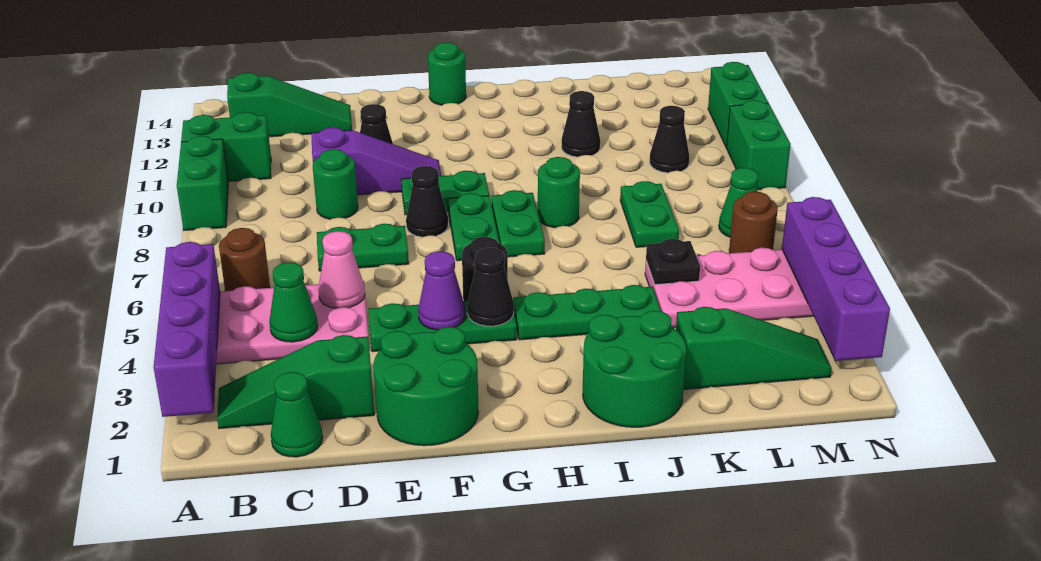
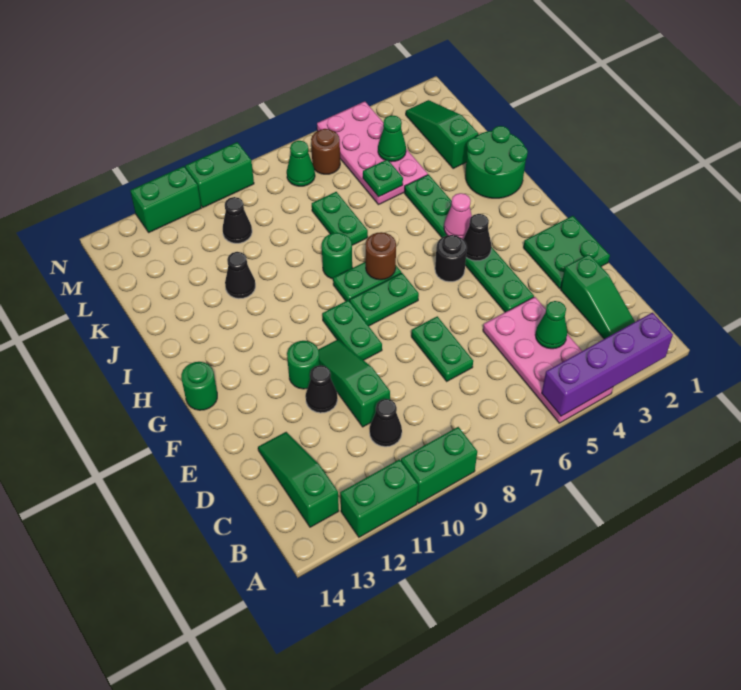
green brick A11:B11 level 1 -> green brick A11:A12 level 1
brown round brick B6 level 1 -> brown round brick H7 level 2
green cone C1 level 1 -> green cone L4 level 2
pink cone D5 level 2 -> pink cone H4 level 2
green round brick D9 level 1 -> green round brick F11 level 1
purple slope D10:F10 level 1 top D -> green slope D10:F10 level 1 top D
green round brick E1:F2 level 1 -> green plate E1:F2 level 1
purple cone F4 level 2 -> none
black cone F8 level 1 -> black cone C10 level 1
black plate K5 level 2 -> green plate K5 level 2
green plate K7:K8 level 1 -> green plate J7:K7 level 1
purple brick N2:N5 level 2 -> none

